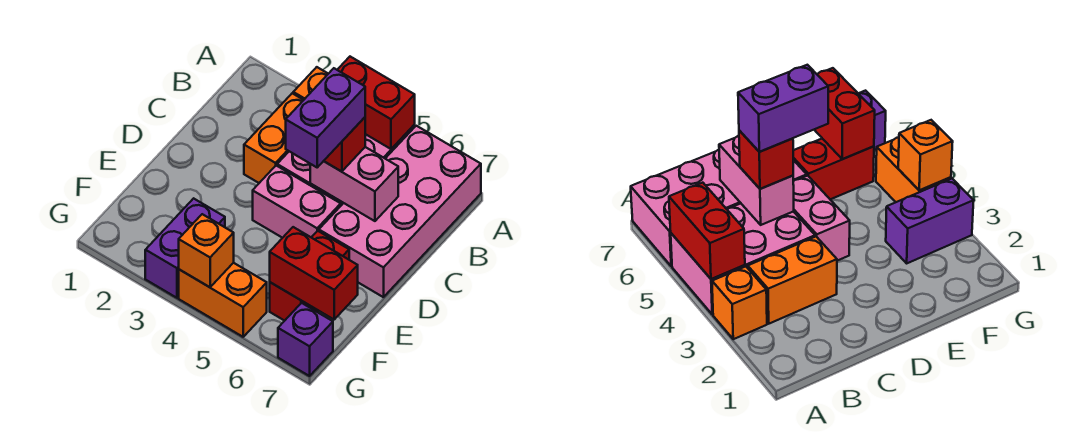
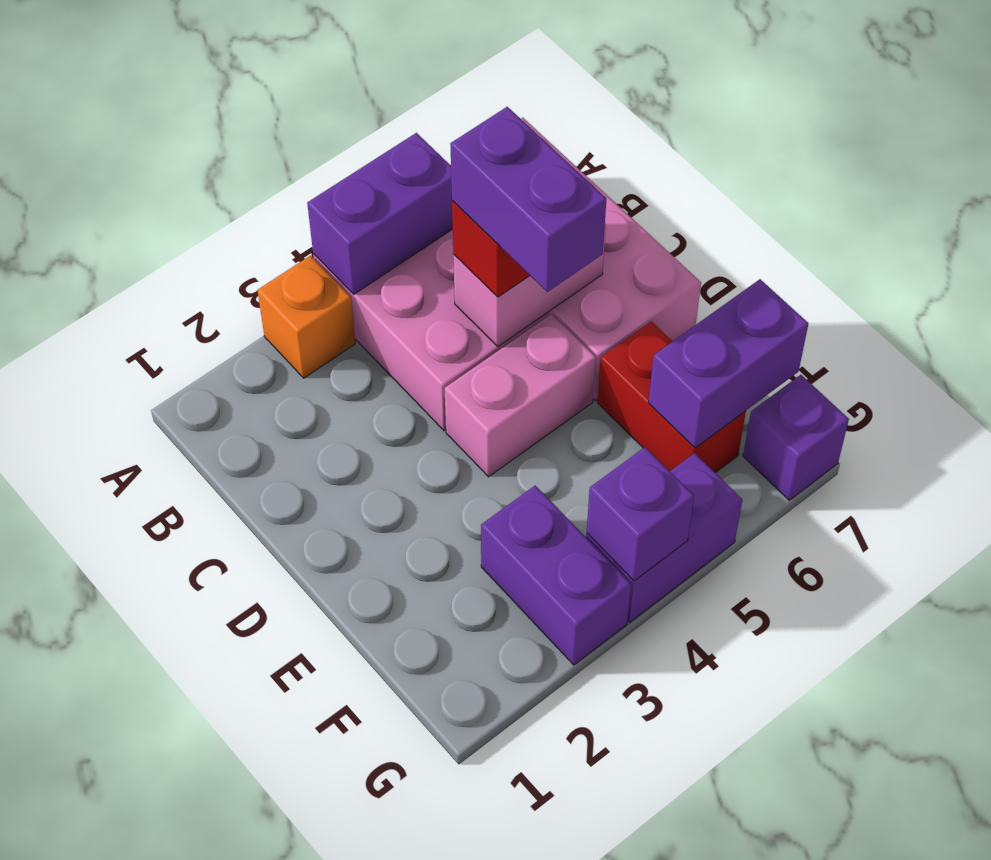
red brick A4:A5 level 2 -> purple brick A4:A5 level 2
orange brick B3:C3 level 1 -> none
red brick F6:F7 level 2 -> purple brick F6:F7 level 2
orange brick G4:G5 level 1 -> purple brick G4:G5 level 1
orange brick G4 level 2 -> purple brick G4 level 2

